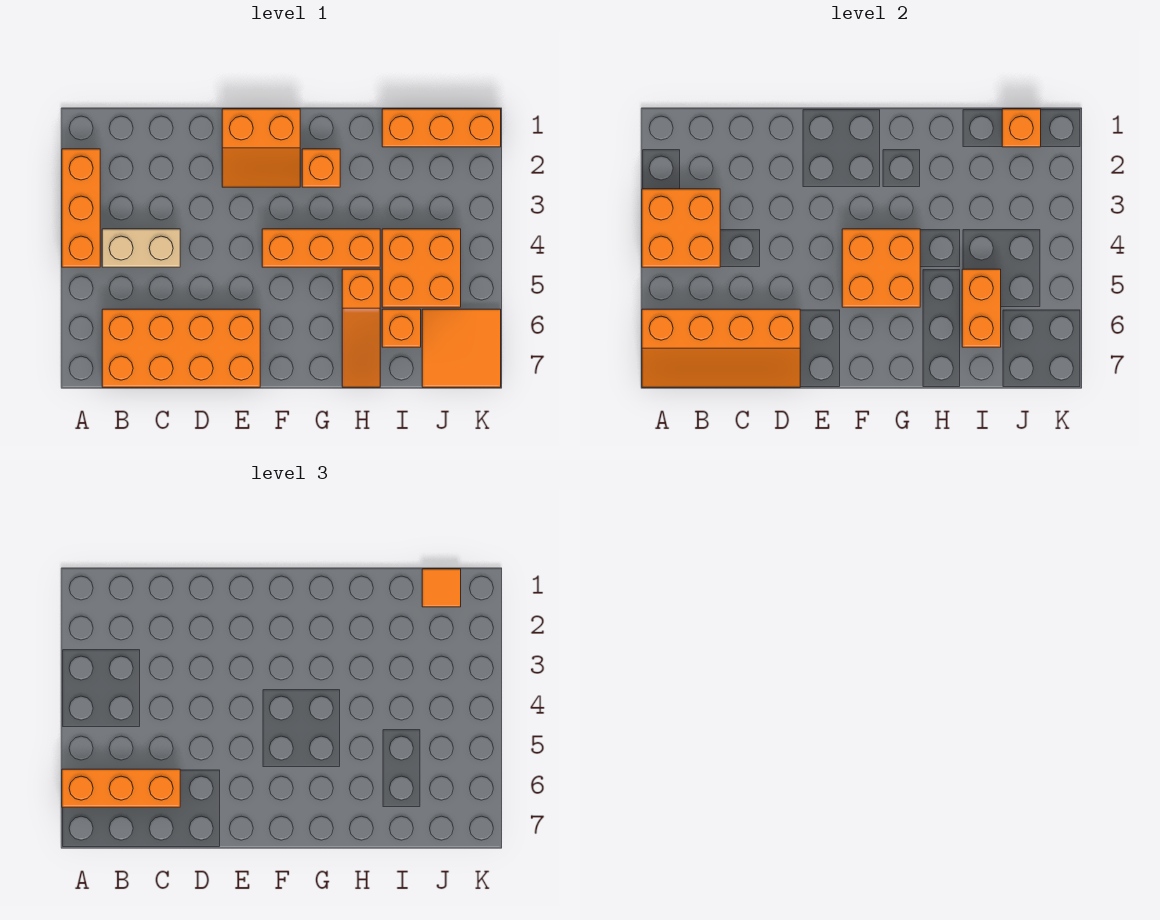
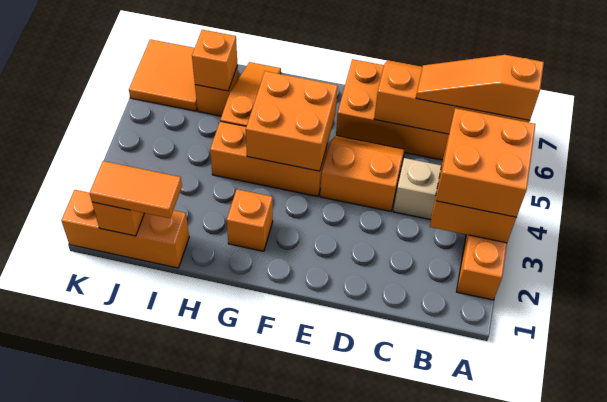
orange brick A6:C6 level 3 -> orange slope A6:C6 level 3 top A
orange slope E1:F2 level 1 top 1 -> orange slope D4:E5 level 1 top 4
orange brick I4:J5 level 1 -> orange brick A3:B4 level 3
orange brick I5:I6 level 2 -> orange brick I6 level 2
orange tile J1 level 3 -> orange tile I1:J1 level 3

